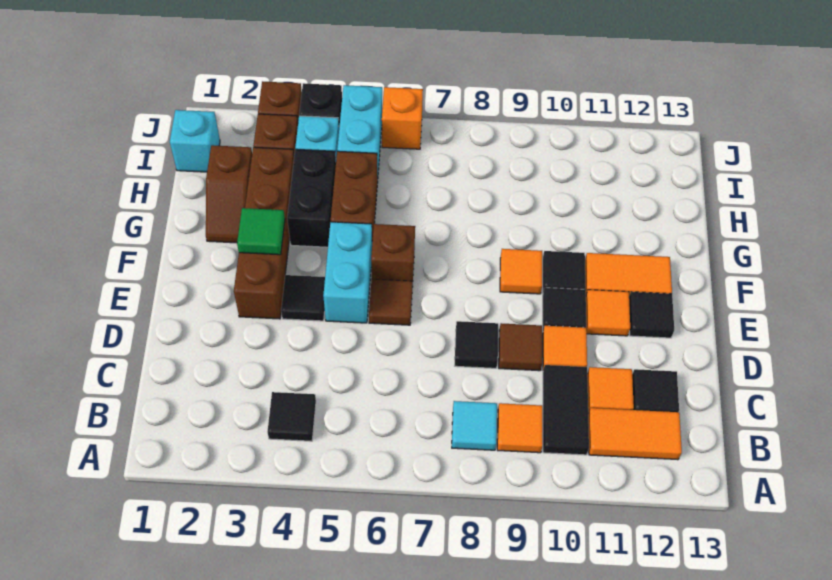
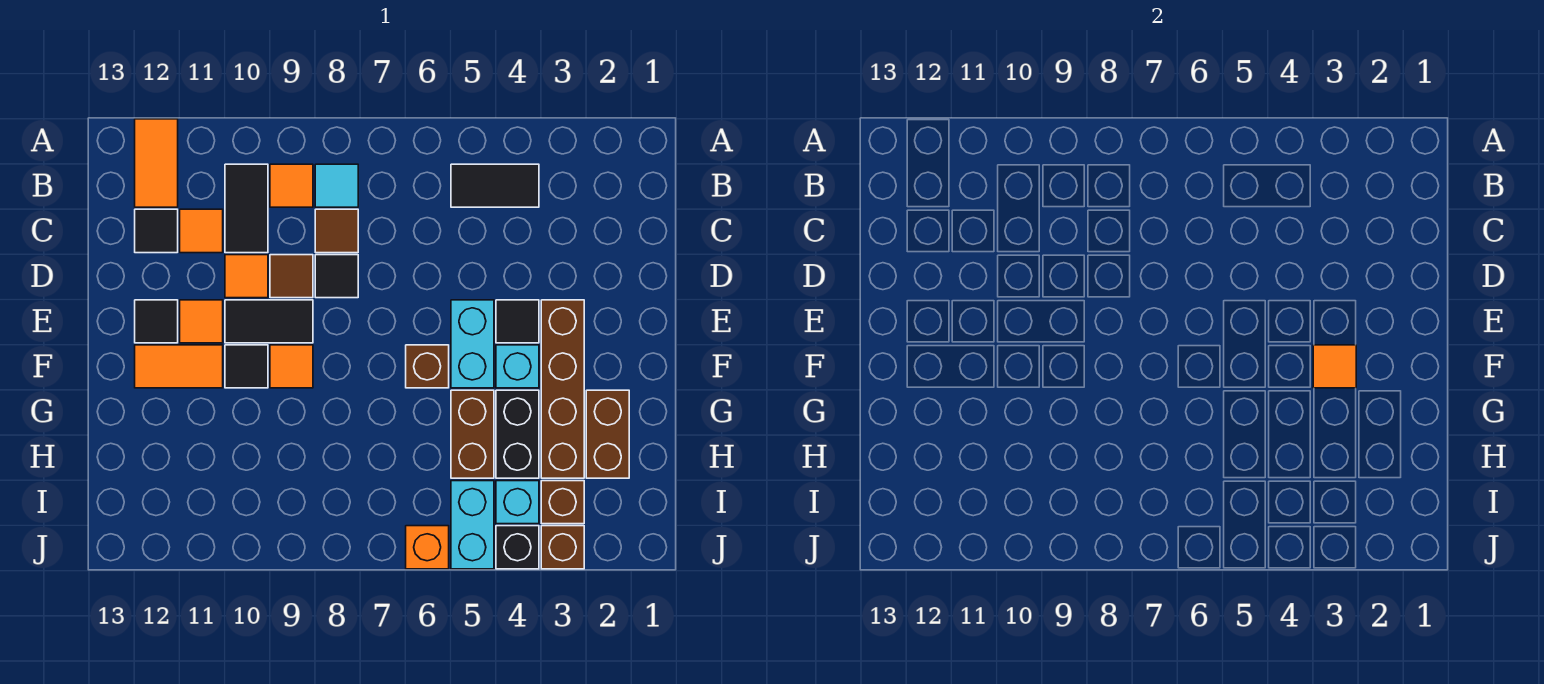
black tile B4 level 1 -> black tile B4:B5 level 1
orange tile B11:B12 level 1 -> orange tile A12:B12 level 1
brown tile E6 level 1 -> brown tile C8 level 1
black tile E10 level 1 -> black tile E9:E10 level 1
green tile F3 level 2 -> orange tile F3 level 2
brown slope G2:H2 level 1 top H -> brown brick G2:H2 level 1
cyan brick I1 level 1 -> cyan brick F4 level 1

